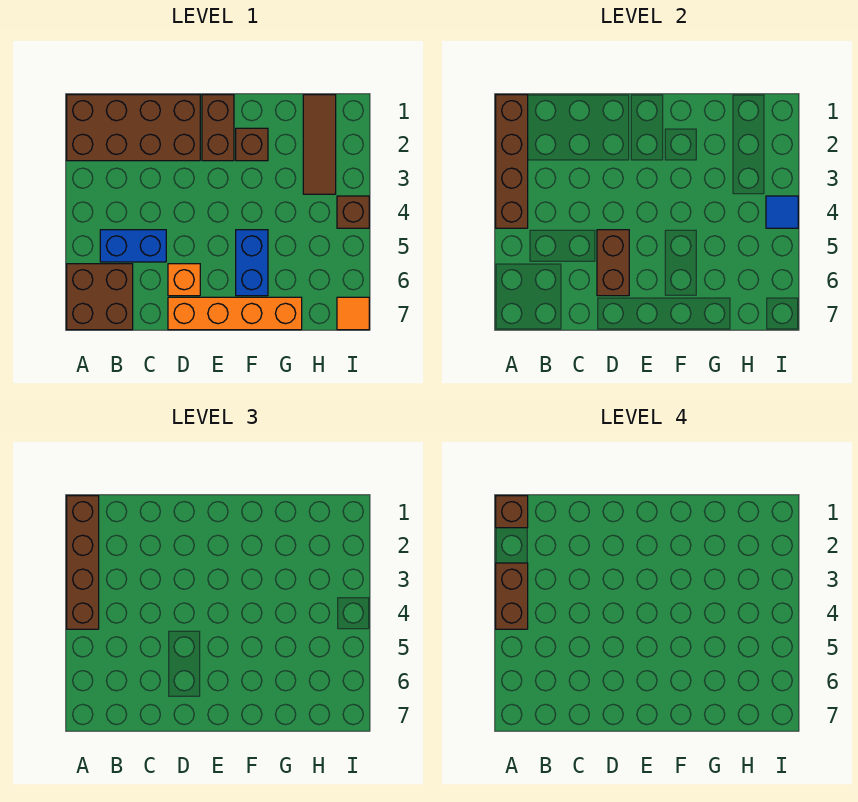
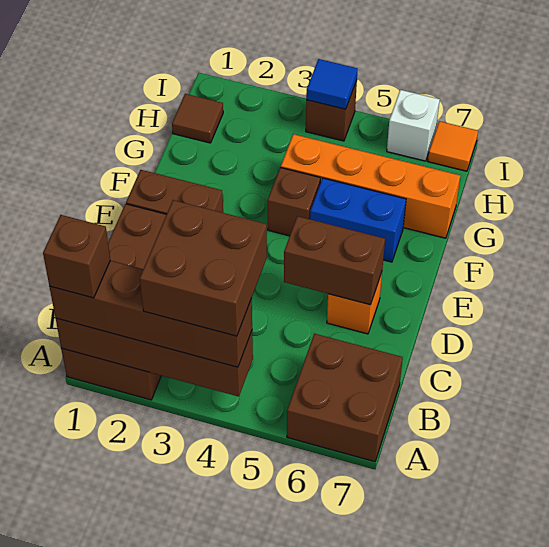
brown brick A3:A4 level 4 -> brown brick A3:B4 level 4
blue brick B5:C5 level 1 -> none
orange brick D7:G7 level 1 -> orange brick G4:G7 level 1
brown brick F2 level 1 -> brown brick F4 level 1
brown tile H1:H3 level 1 -> brown tile H1 level 1
none -> white brick I6 level 1

